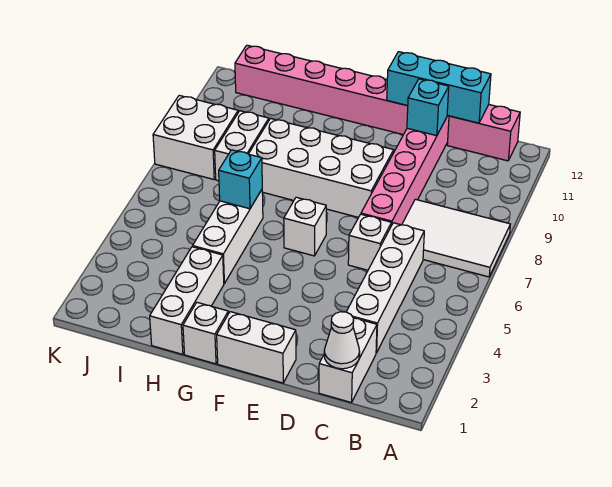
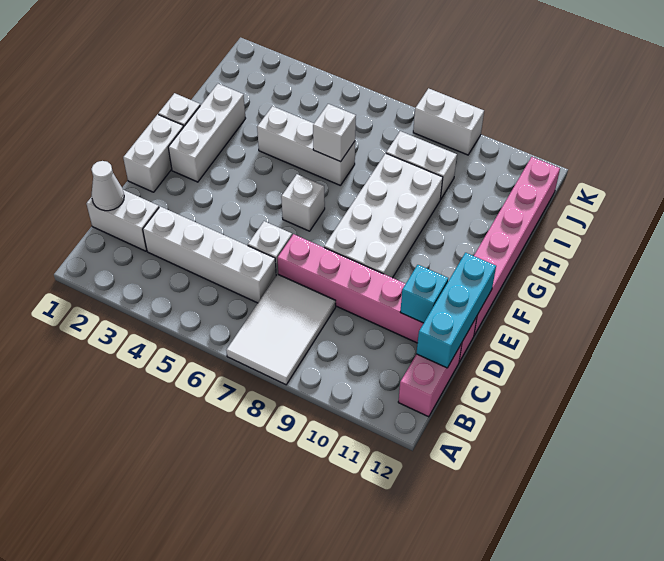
white brick H1:H3 level 1 -> white brick F2:H2 level 1
cyan brick H6 level 2 -> white brick H6 level 2
white brick J8:K9 level 1 -> white brick K8:K9 level 1

